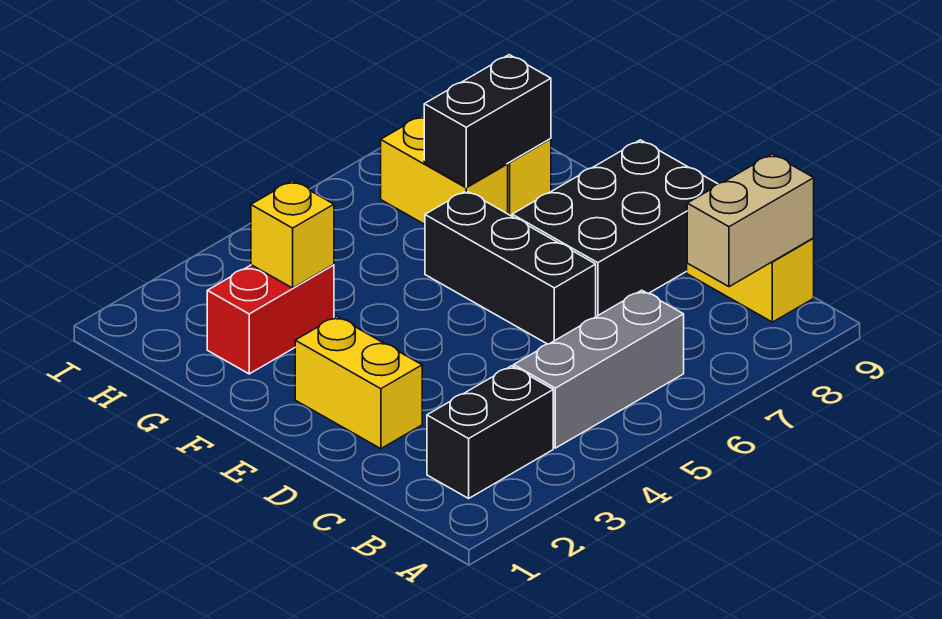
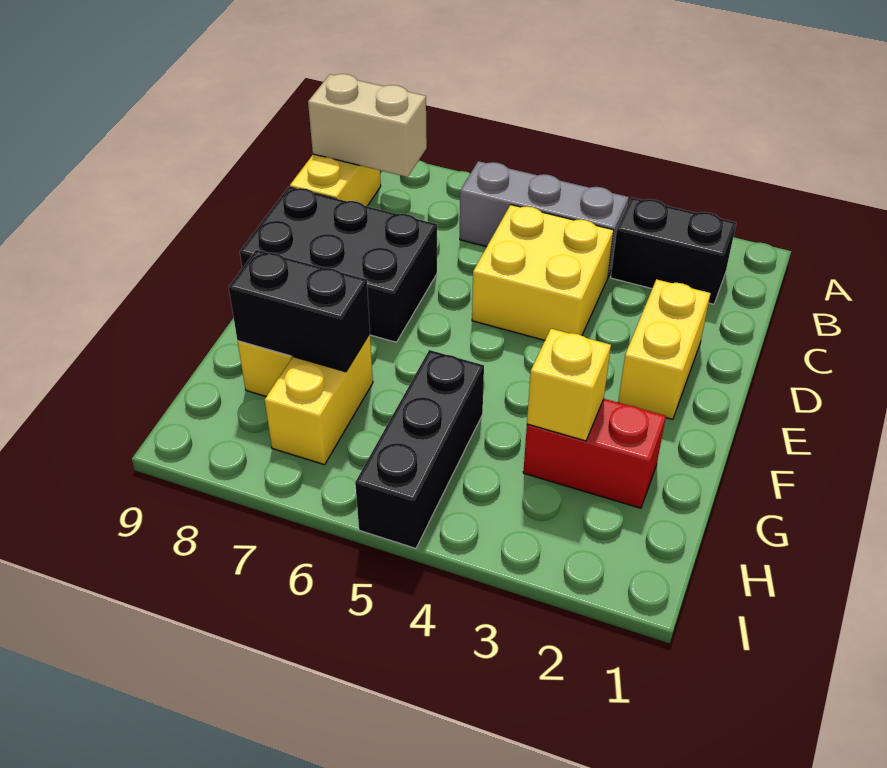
none -> yellow brick C4:D5 level 1
black brick D6:F6 level 1 -> black brick G5:I5 level 1

